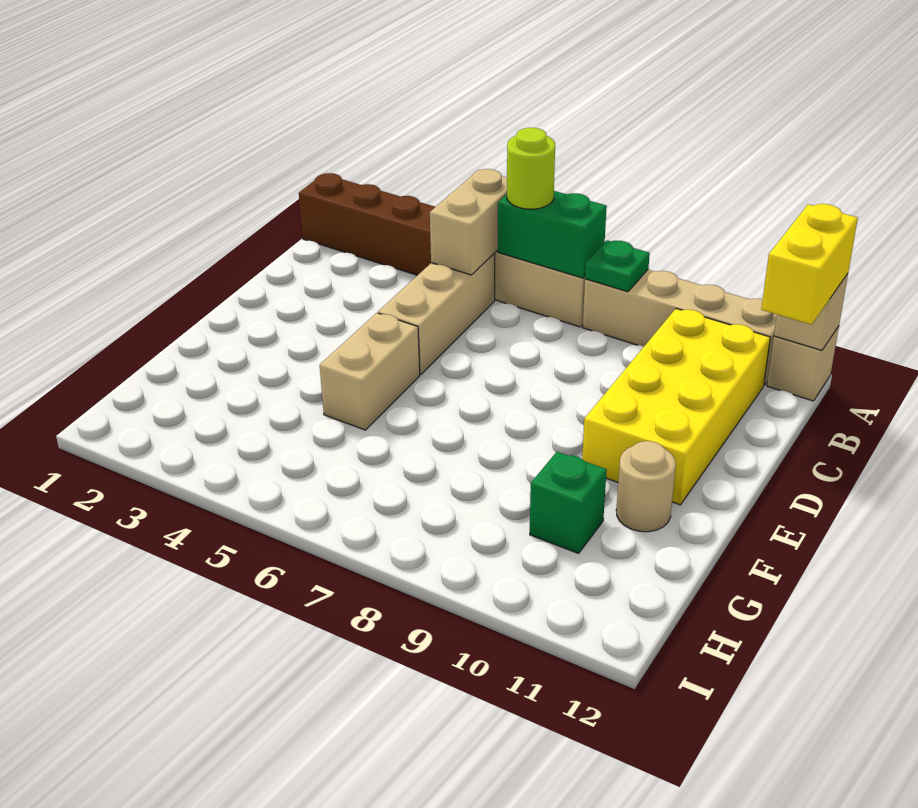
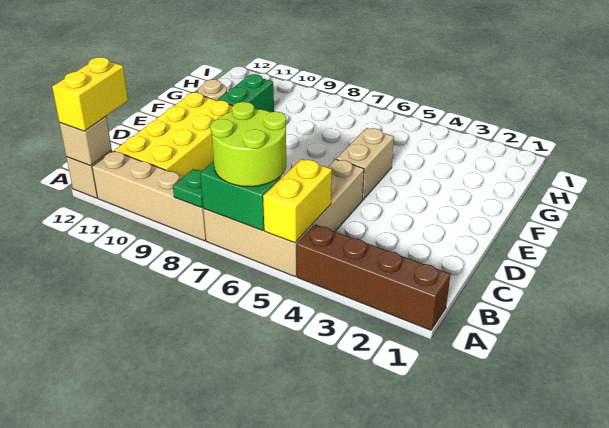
tan brick A5:B5 level 2 -> yellow brick A5:B5 level 2
lime round brick A6 level 3 -> lime round brick A6:B7 level 3
green brick G10 level 1 -> green brick F10:G10 level 1

